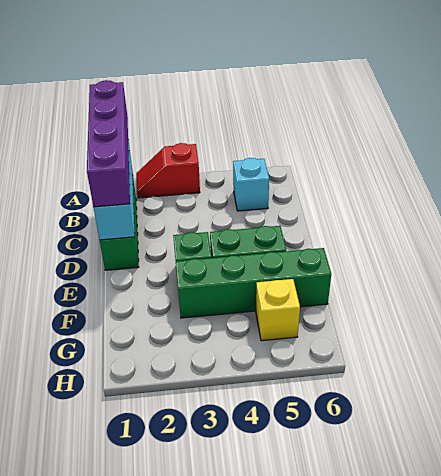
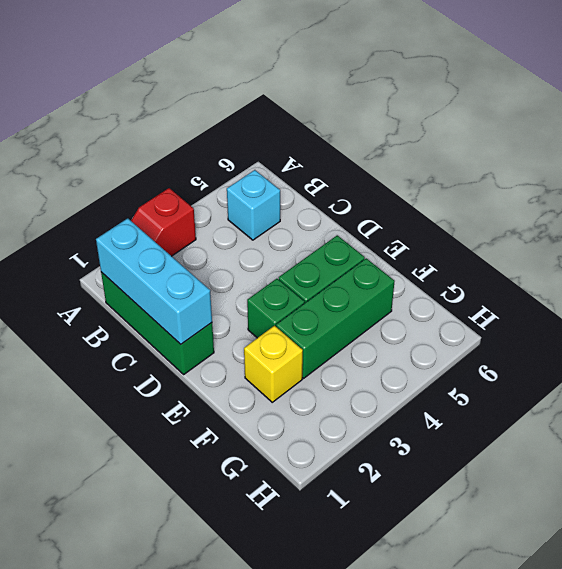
purple brick A1:D1 level 3 -> none
green brick F3:F6 level 1 -> green brick F3:F5 level 1
yellow brick G5 level 1 -> yellow brick F2 level 1

